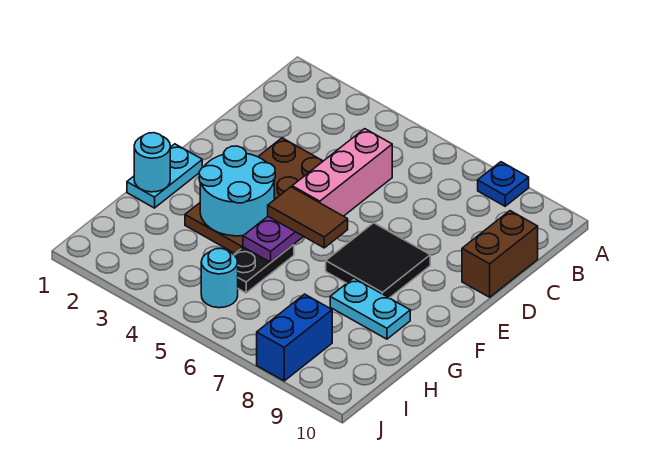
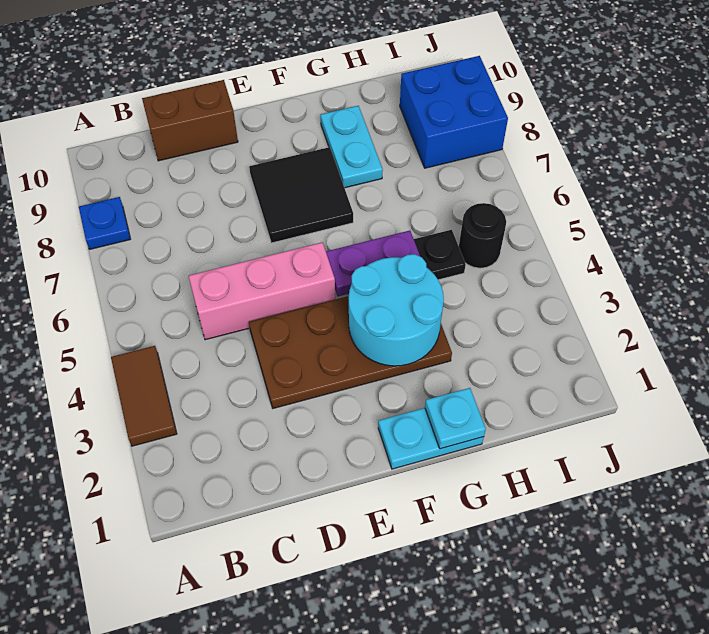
brown tile F5:F6 level 3 -> brown tile A3:A4 level 1
cyan round brick G1 level 2 -> cyan plate G1 level 2
cyan round brick I5 level 1 -> black round brick I5 level 1
blue brick I8:J8 level 1 -> blue brick I8:J9 level 1

